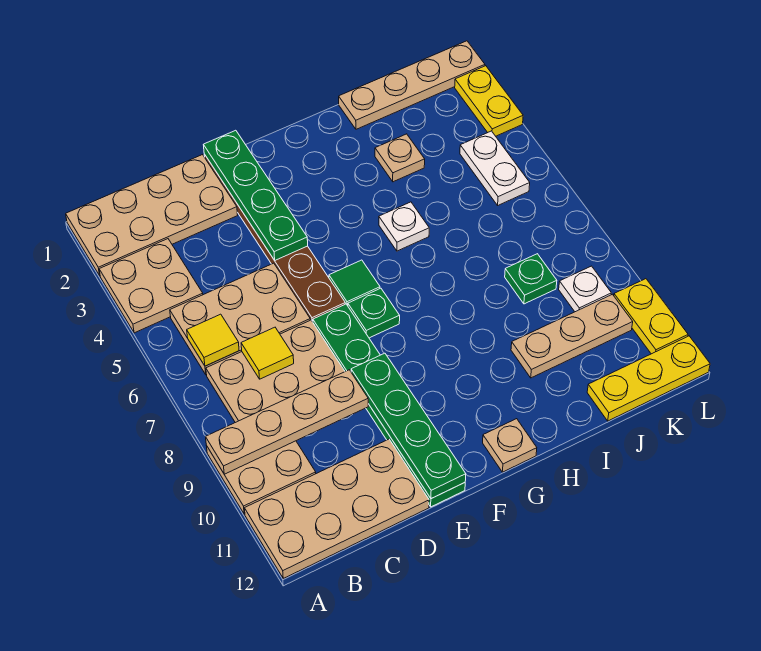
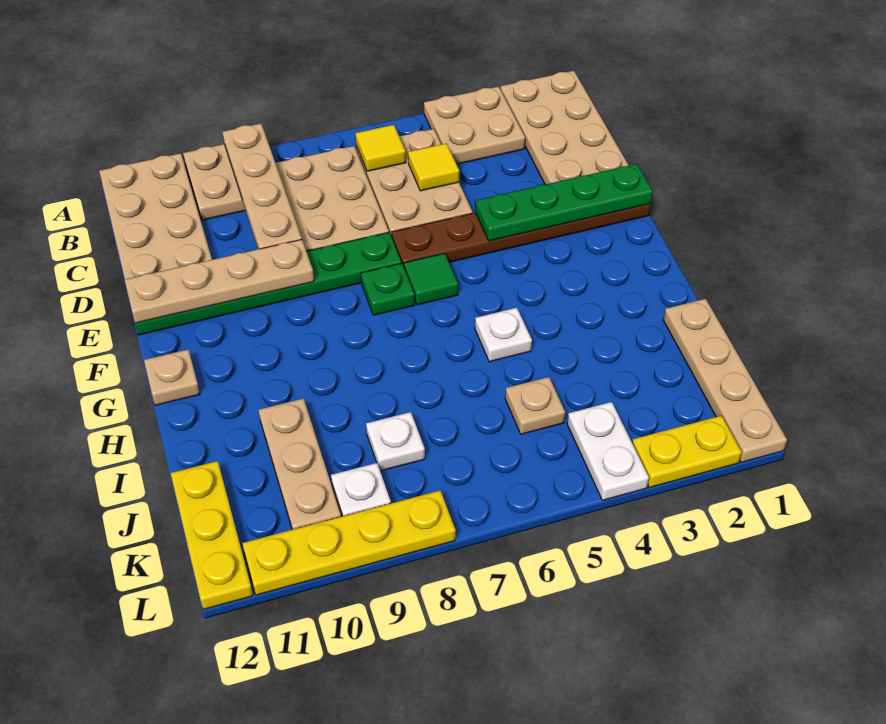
yellow tile C7 level 2 -> yellow tile C5 level 2
green plate E9:E12 level 2 -> tan plate E9:E12 level 2
tan plate I3 level 1 -> tan plate J5 level 1
green plate J8 level 1 -> white plate J8 level 1
white plate K4:K5 level 1 -> white plate K4:L4 level 1
yellow plate L10:L11 level 1 -> yellow plate L8:L11 level 1

